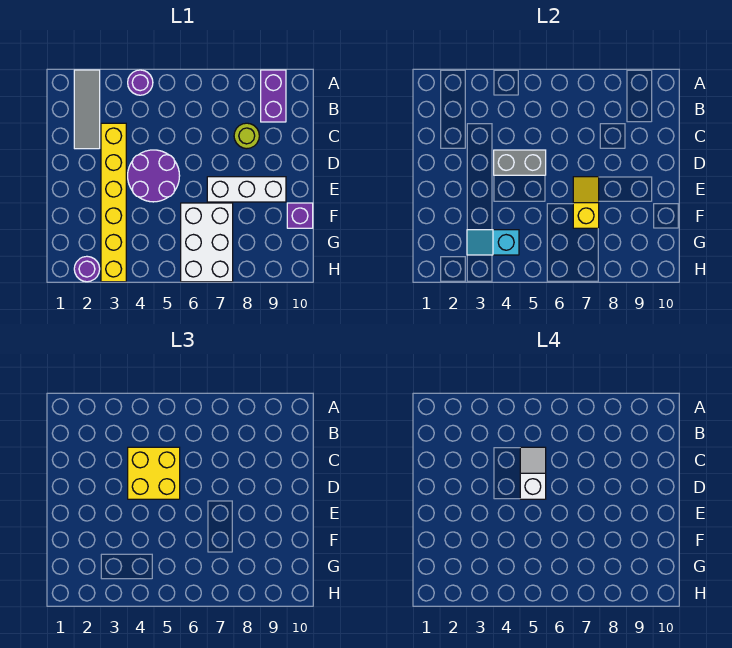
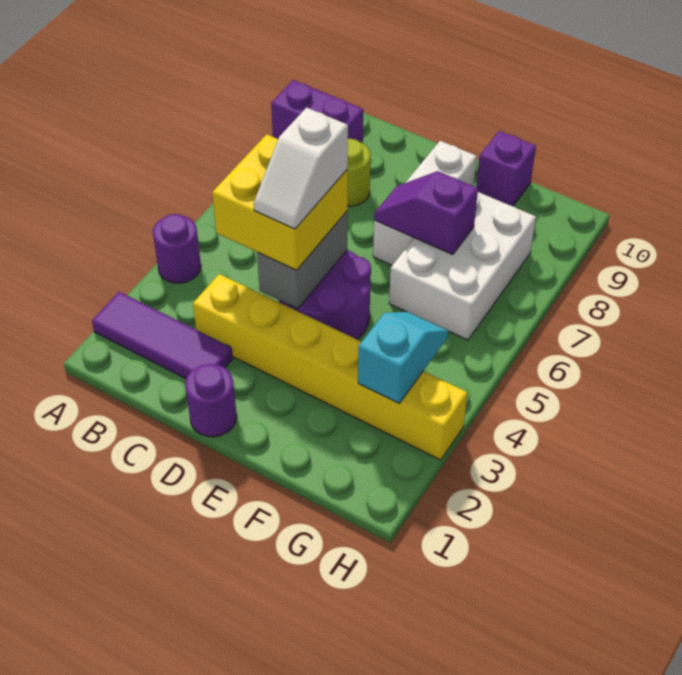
grey tile A2:C2 level 1 -> purple tile A2:C2 level 1
white slope C5:D5 level 4 top D -> white slope D4:D5 level 4 top 5
yellow slope E7:F7 level 2 top F -> purple slope E7:F7 level 2 top F
white brick F6:H7 level 1 -> white brick F6:G8 level 1
cyan slope G3:G4 level 2 top 4 -> cyan slope G3:G4 level 2 top 3
purple round brick H2 level 1 -> purple round brick D1 level 1

